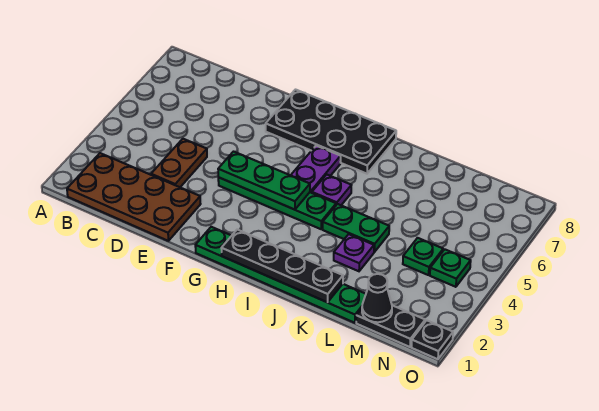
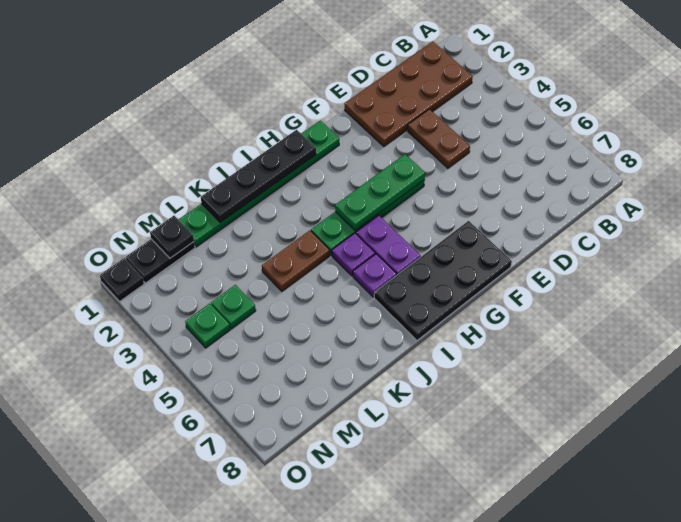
green plate J4:K4 level 1 -> brown plate J4:K4 level 1
purple plate K3 level 1 -> purple plate I6 level 1
black cone M1 level 2 -> black plate M1 level 2

